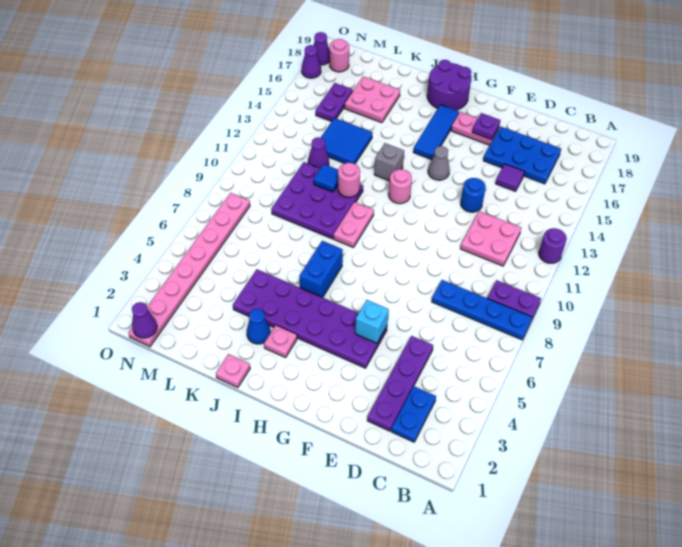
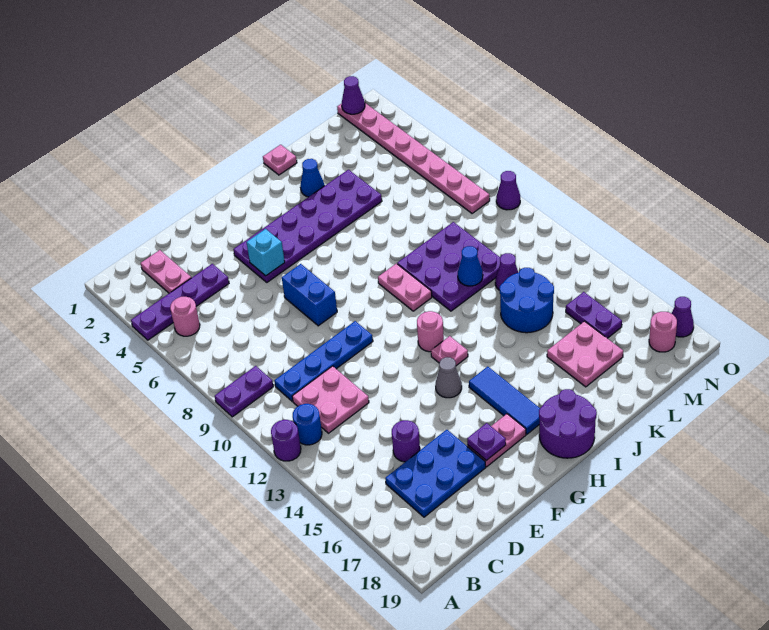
blue plate A8:D8 level 1 -> blue plate C10:F10 level 1
blue plate C2:C3 level 1 -> pink plate C2:C3 level 1
purple plate D2:D5 level 1 -> purple plate A4:D4 level 1
purple tile D15 level 1 -> purple round brick D15 level 1
blue round brick E13 level 1 -> blue round brick B12 level 1
pink plate I3 level 1 -> pink plate H13 level 1
blue brick I6:I7 level 1 -> blue brick F7:F8 level 1
grey brick I13 level 1 -> none
pink round brick J11 level 2 -> pink round brick B5 level 1
blue tile K11 level 2 -> blue cone K11 level 2
blue tile K13:L14 level 1 -> blue round brick K13:L14 level 1
purple cone O17 level 1 -> purple cone O9 level 1

